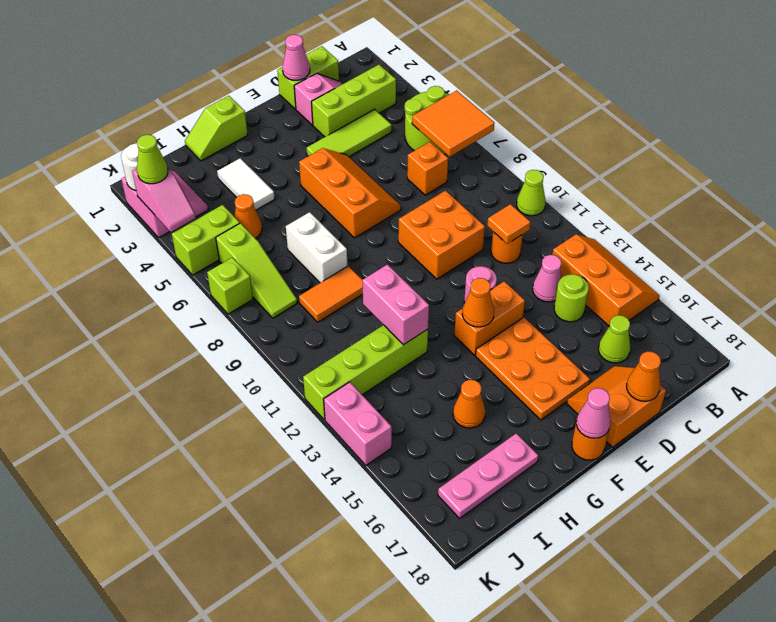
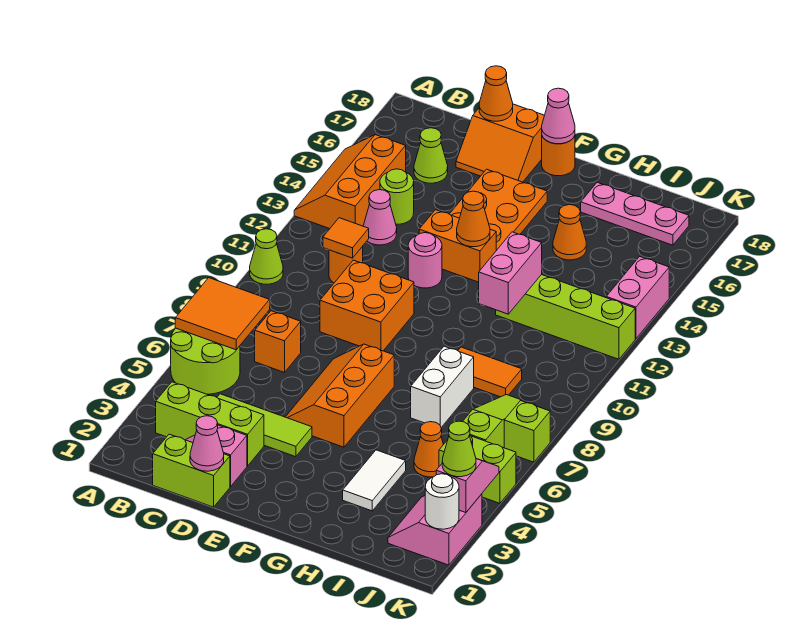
lime slope G1:H1 level 1 top G -> none

